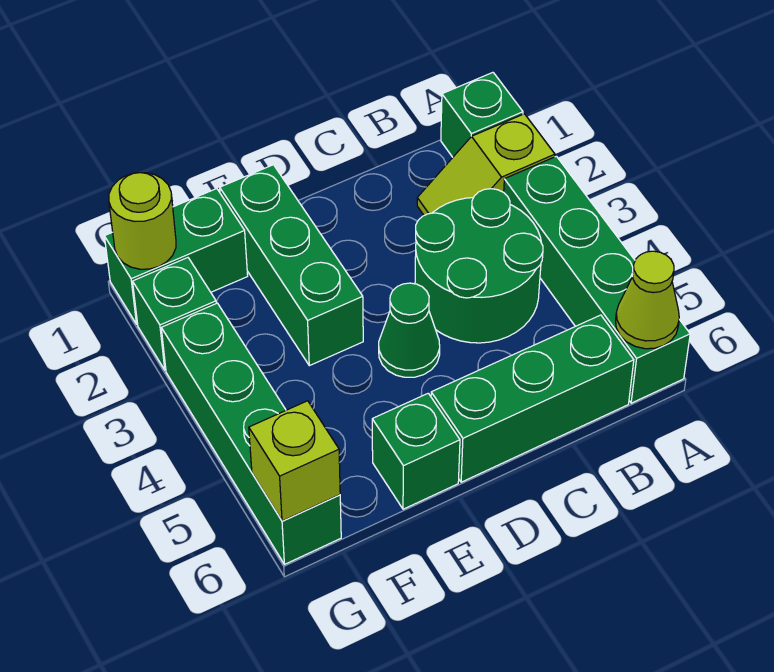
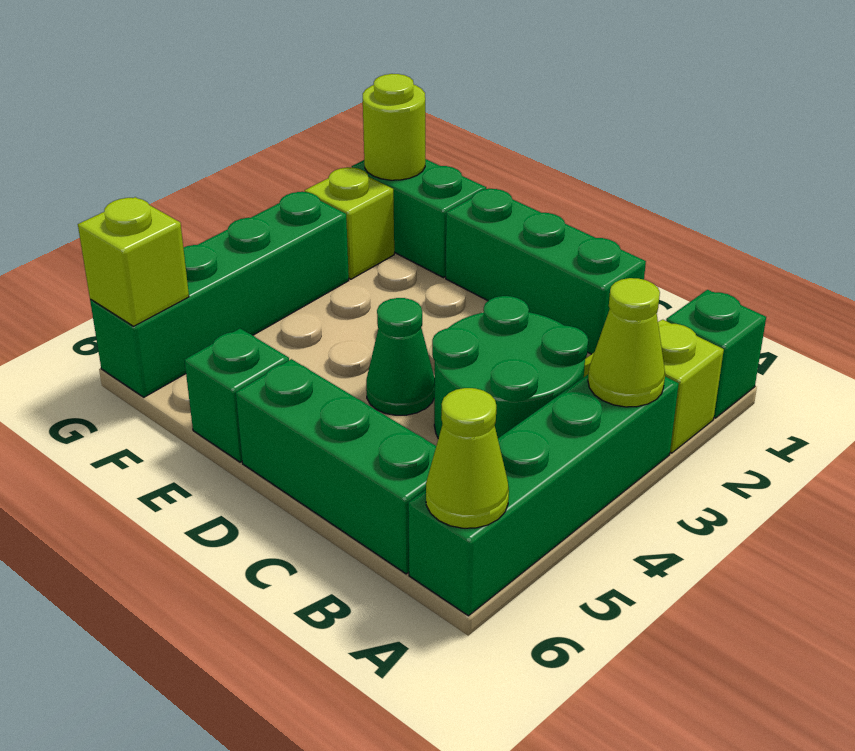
none -> lime cone A3 level 2
green brick E1:E3 level 1 -> green brick C1:E1 level 1
green brick G2 level 1 -> lime brick G2 level 1

